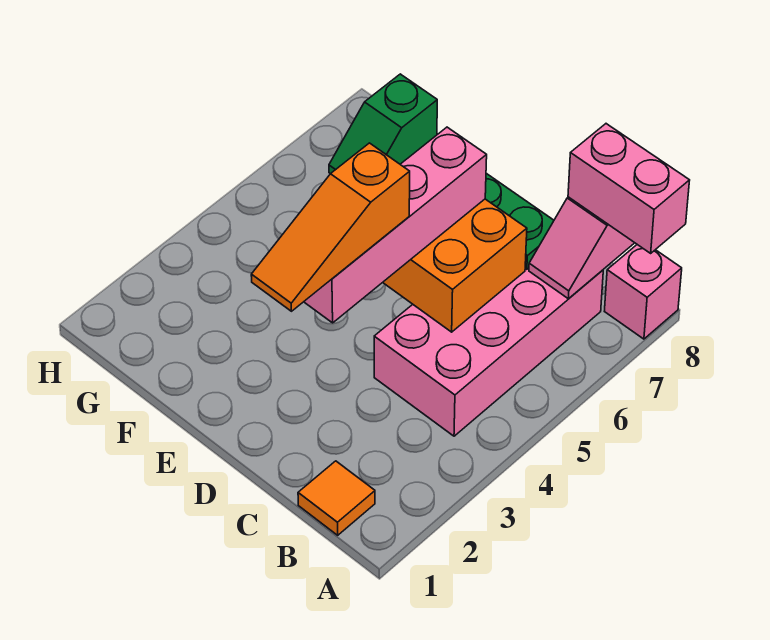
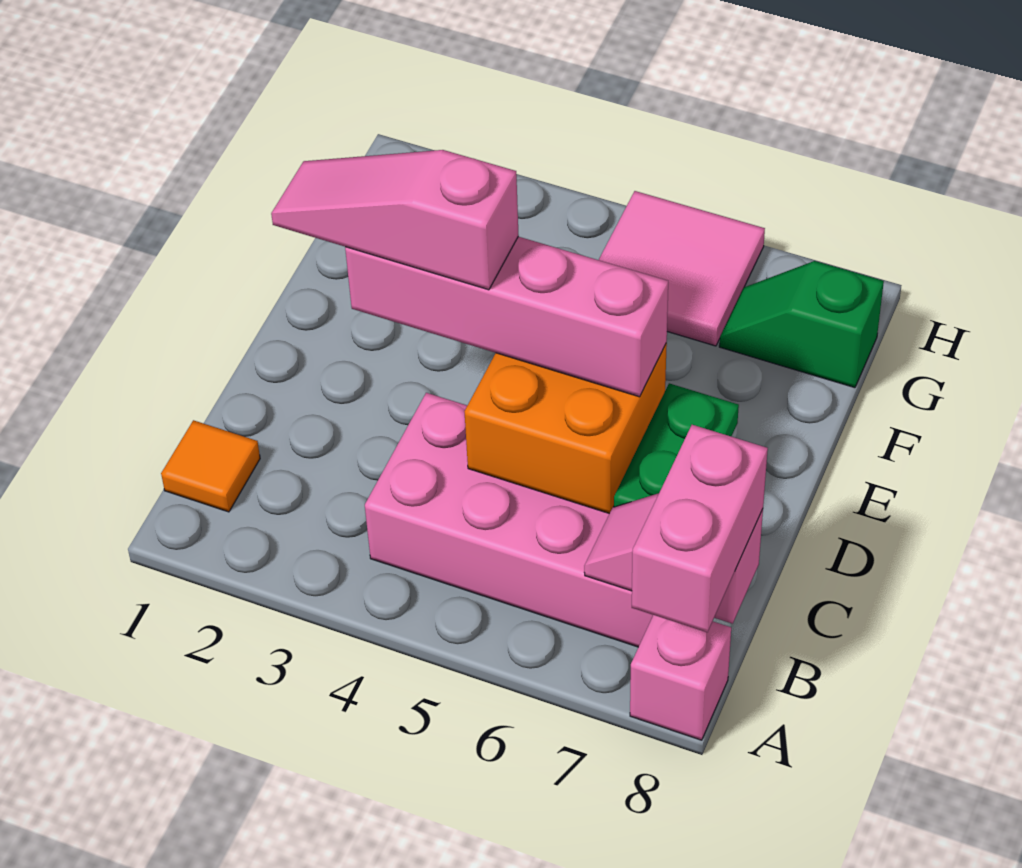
orange slope D2:D4 level 4 top 4 -> pink slope D2:D4 level 4 top 4
none -> pink tile G5:H6 level 1

